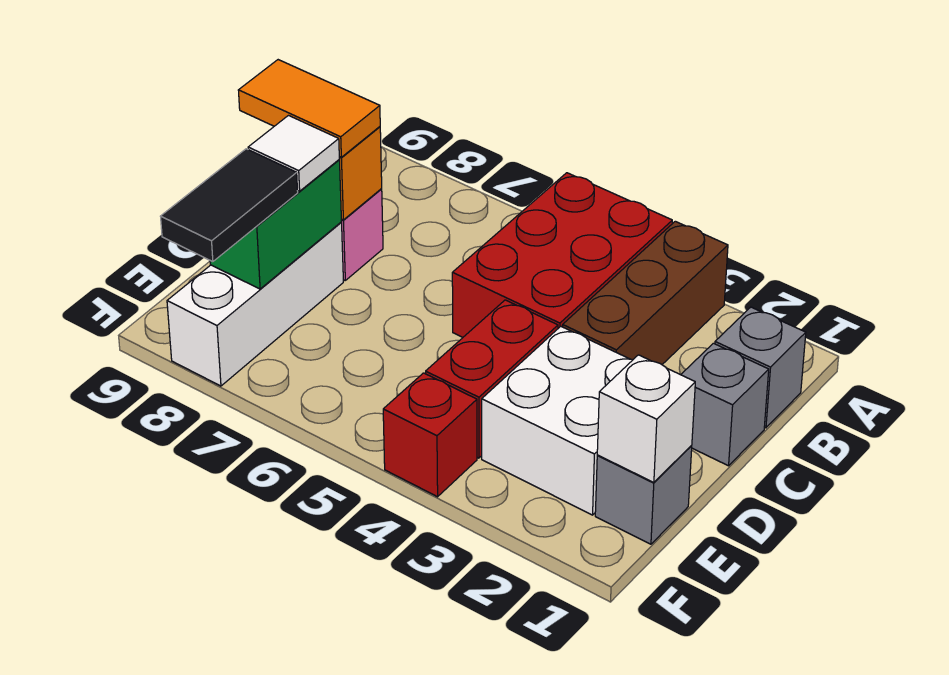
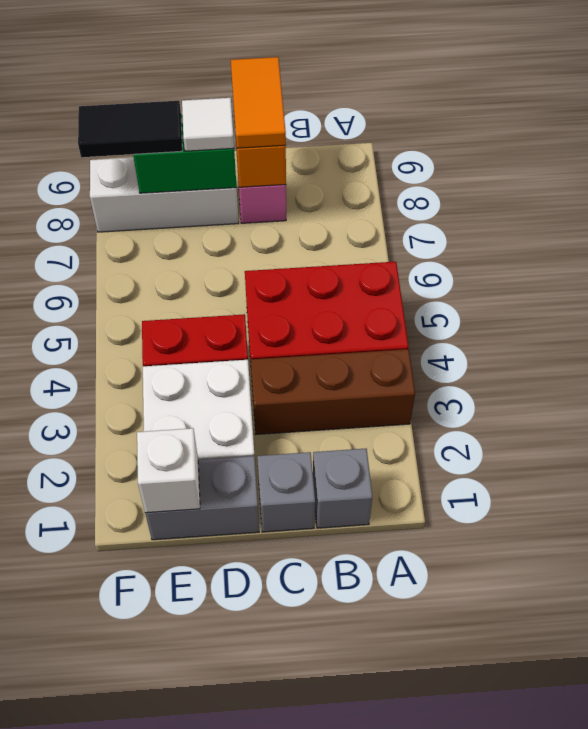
grey brick E1 level 1 -> grey brick D1:E1 level 1
red brick F4 level 1 -> none

